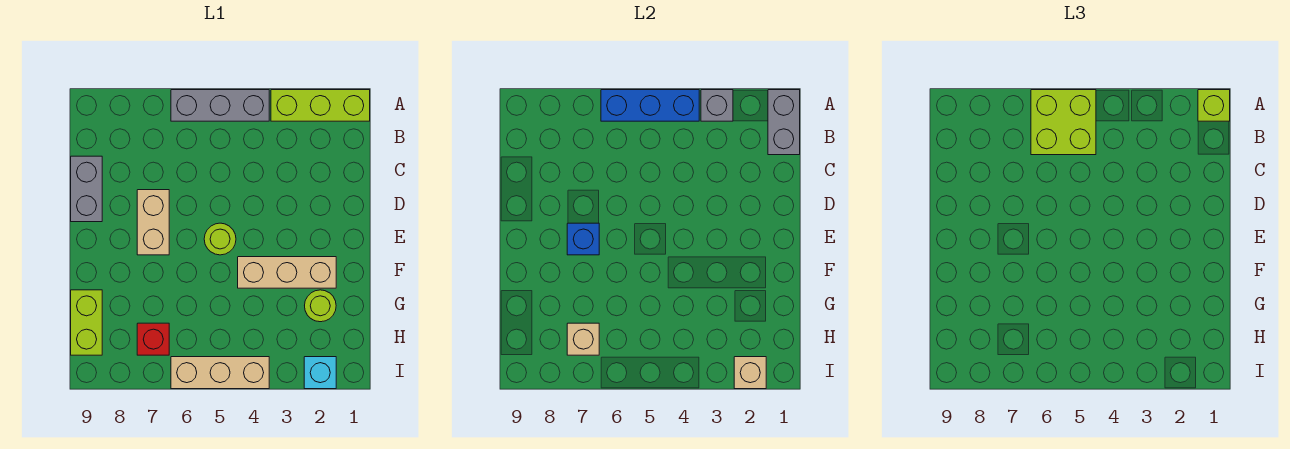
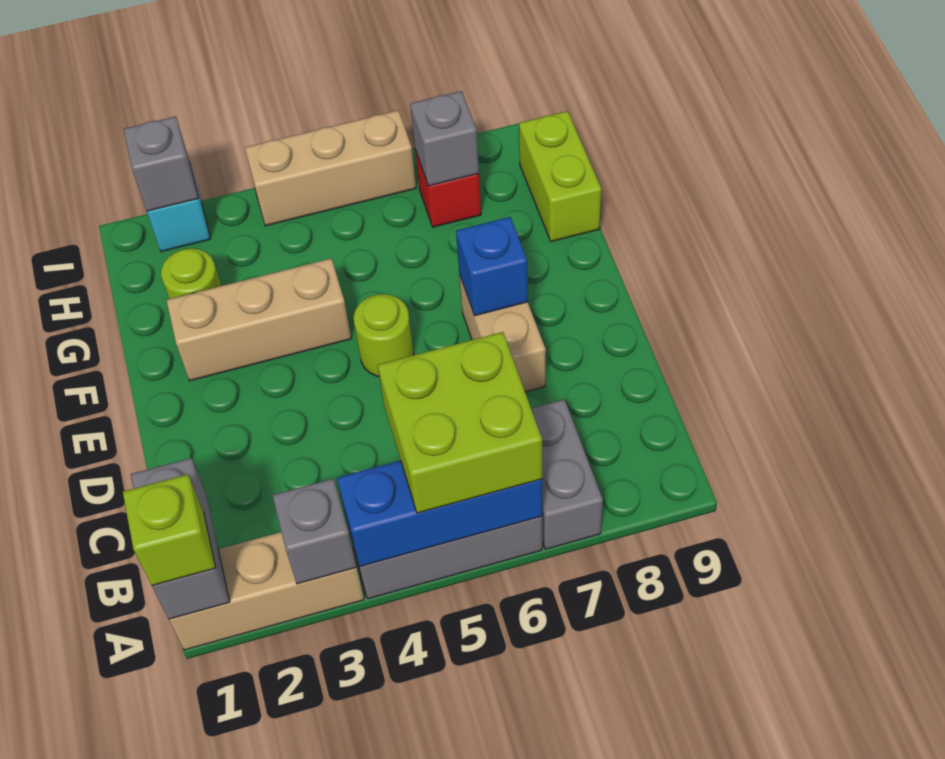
lime brick A1:A3 level 1 -> tan brick A1:A3 level 1
grey brick C9:D9 level 1 -> grey brick A7:B7 level 1
tan brick H7 level 2 -> grey brick H7 level 2
tan brick I2 level 2 -> grey brick I2 level 2

